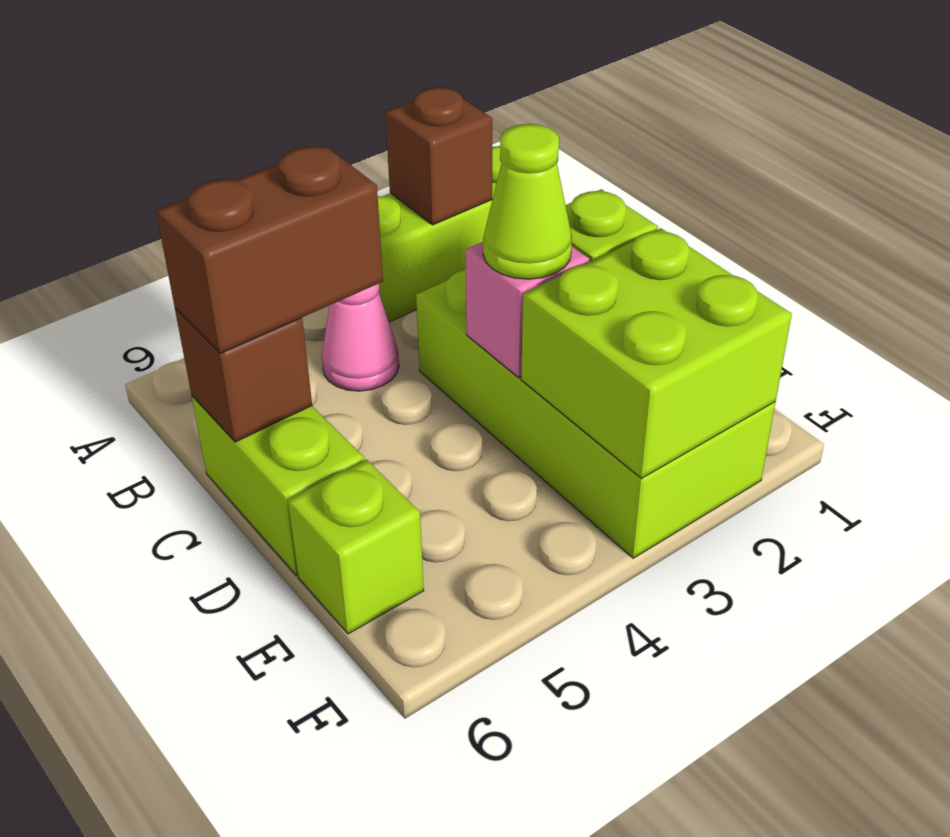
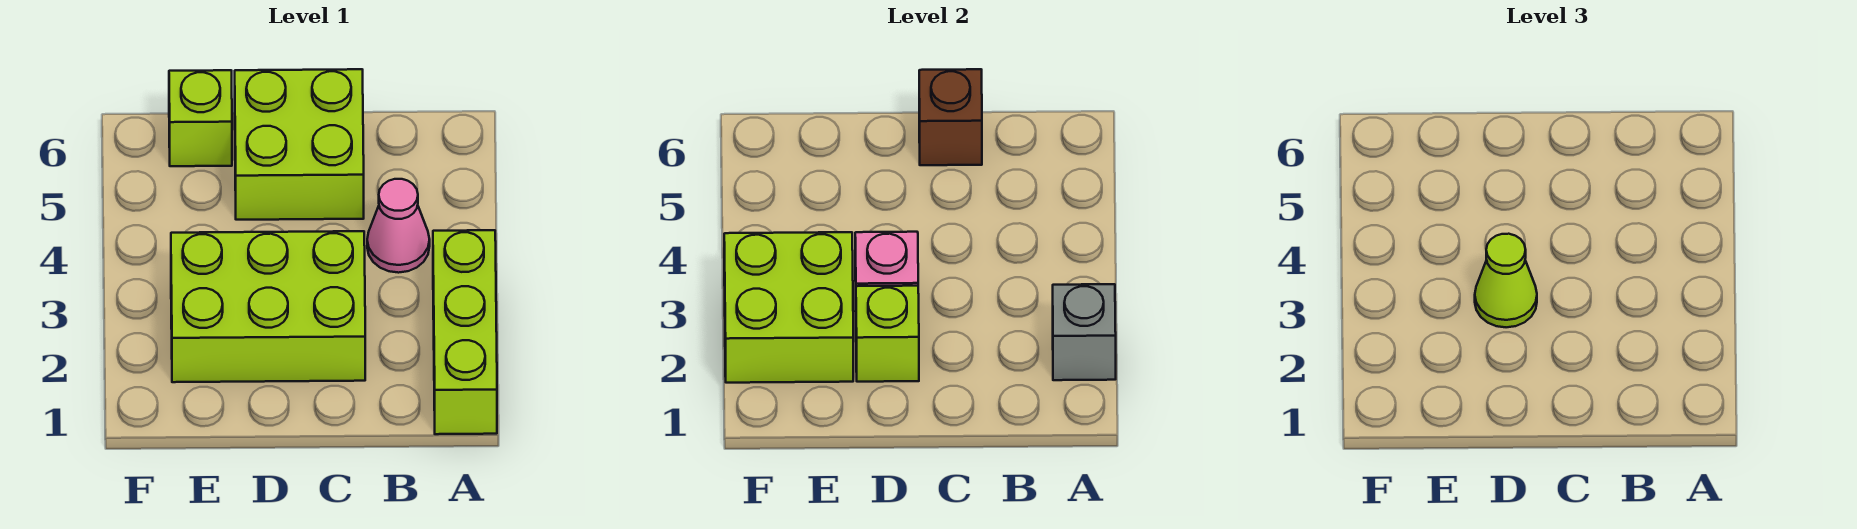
brown brick A2 level 2 -> grey brick A2 level 2
lime brick C2:F3 level 1 -> lime brick C2:E3 level 1
brown brick C5:C6 level 3 -> none
lime brick C6:D6 level 1 -> lime brick C5:D6 level 1

